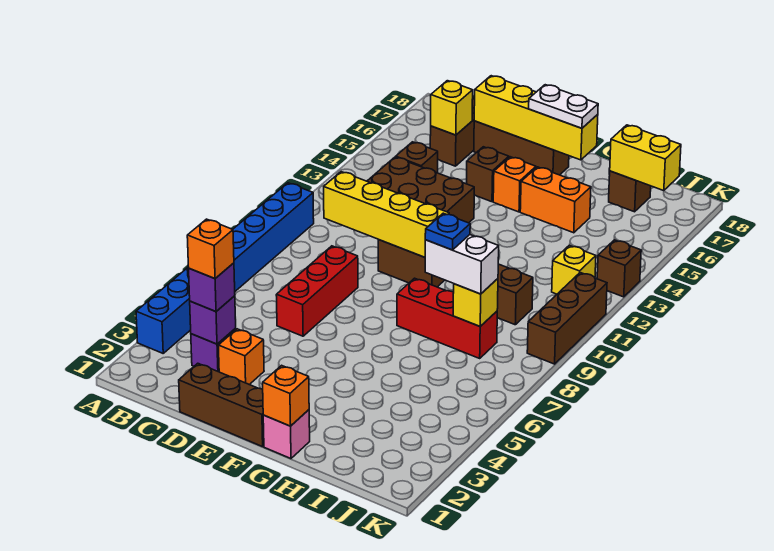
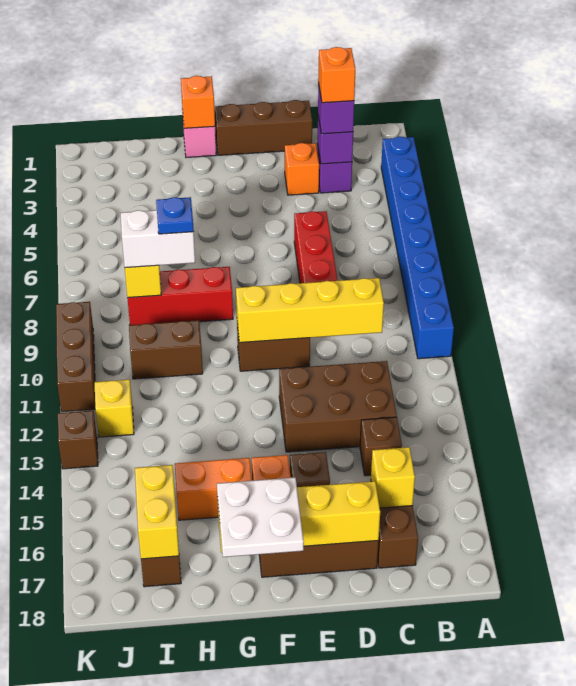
white plate F17:G17 level 3 -> white plate F17:G18 level 3
yellow brick I17:J17 level 2 -> yellow brick I16:I17 level 2

